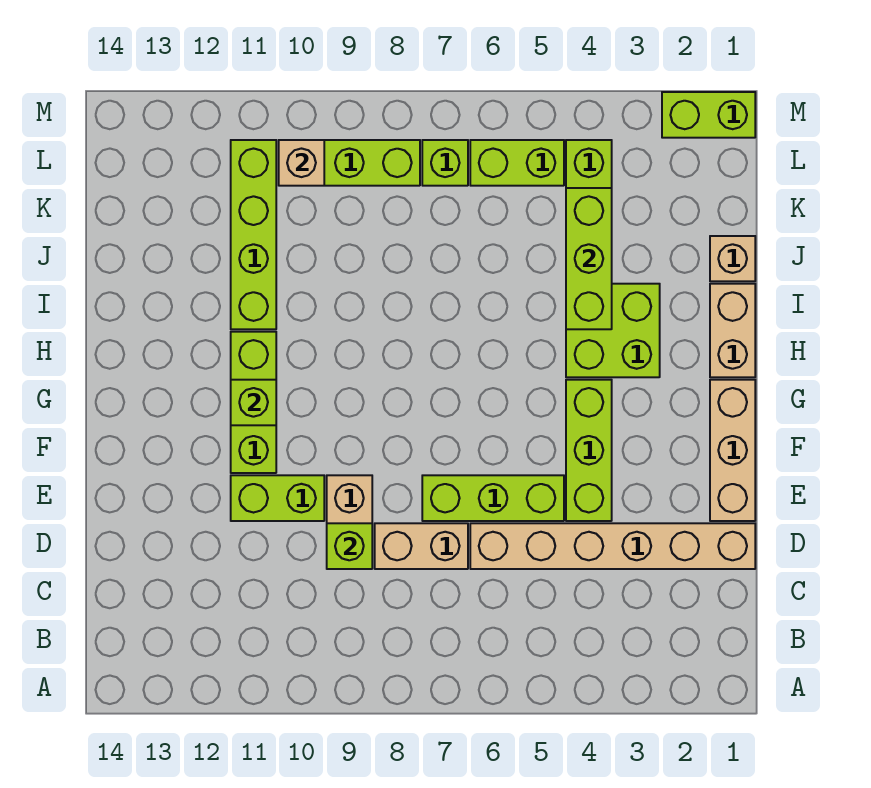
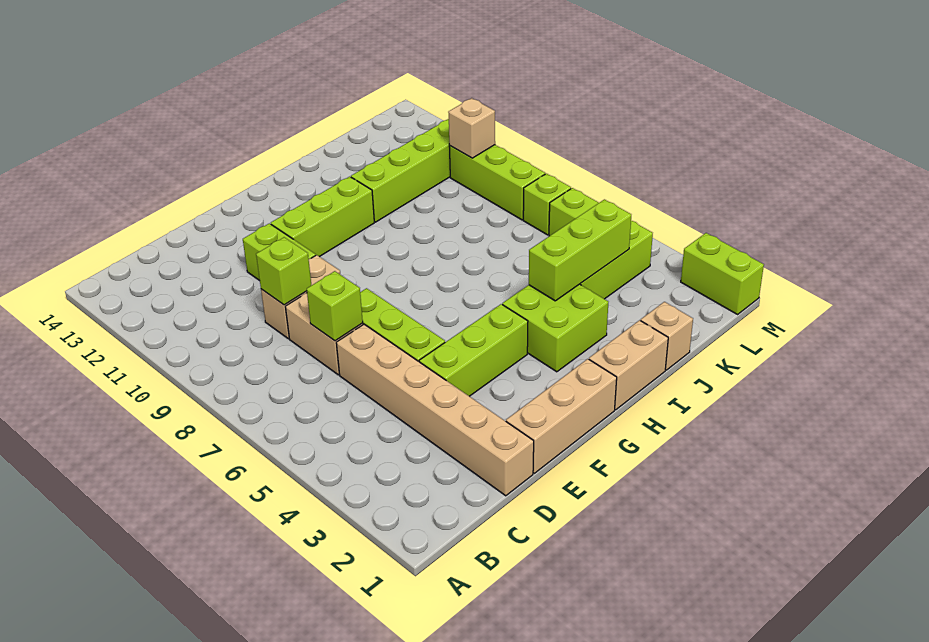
lime brick G11 level 2 -> lime brick D7 level 2

